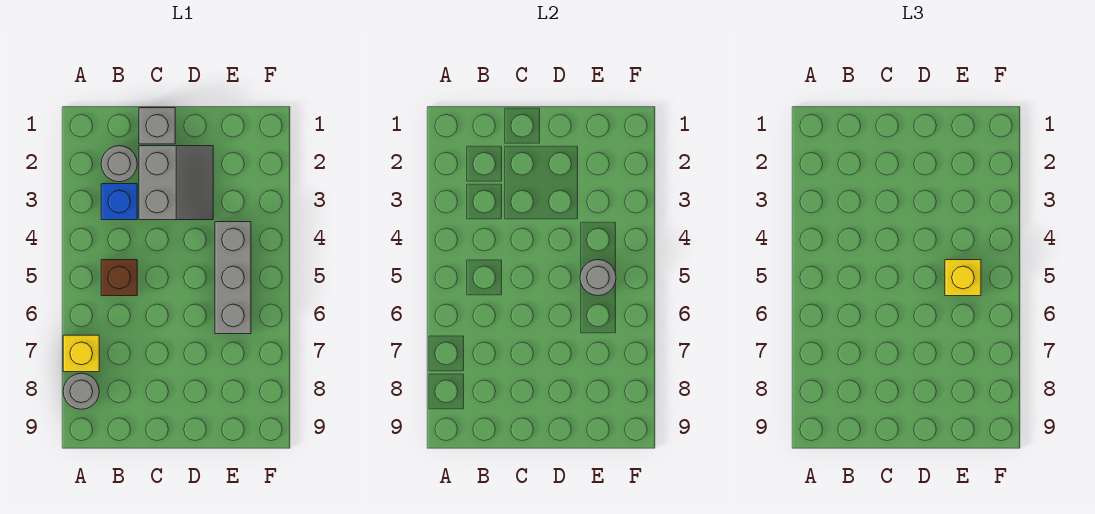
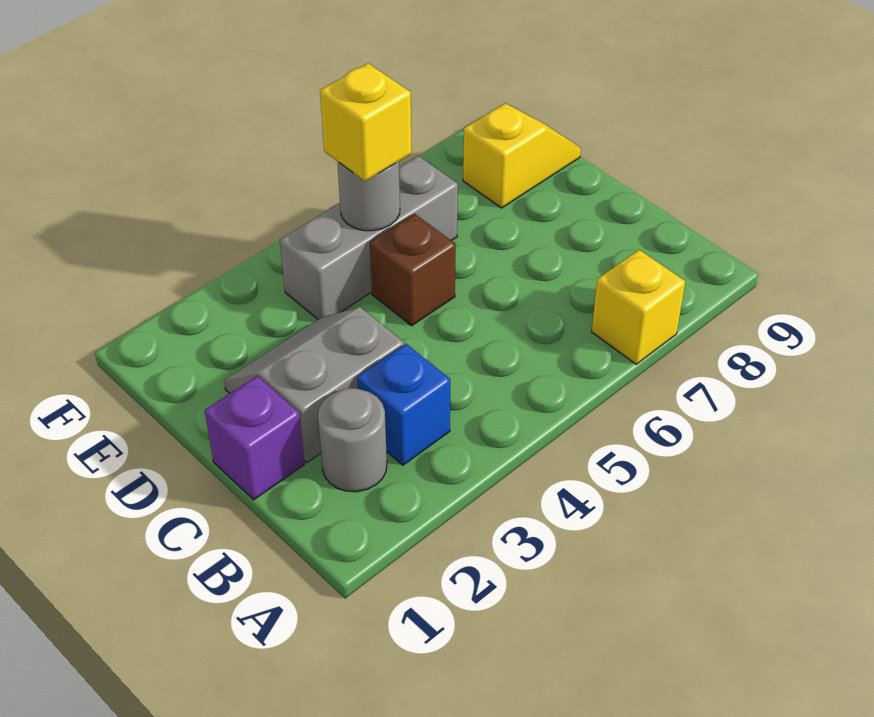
grey round brick A8 level 1 -> none
brown brick B5 level 1 -> brown brick D5 level 1
grey brick C1 level 1 -> purple brick C1 level 1
none -> yellow slope E8:E9 level 1 top 8

